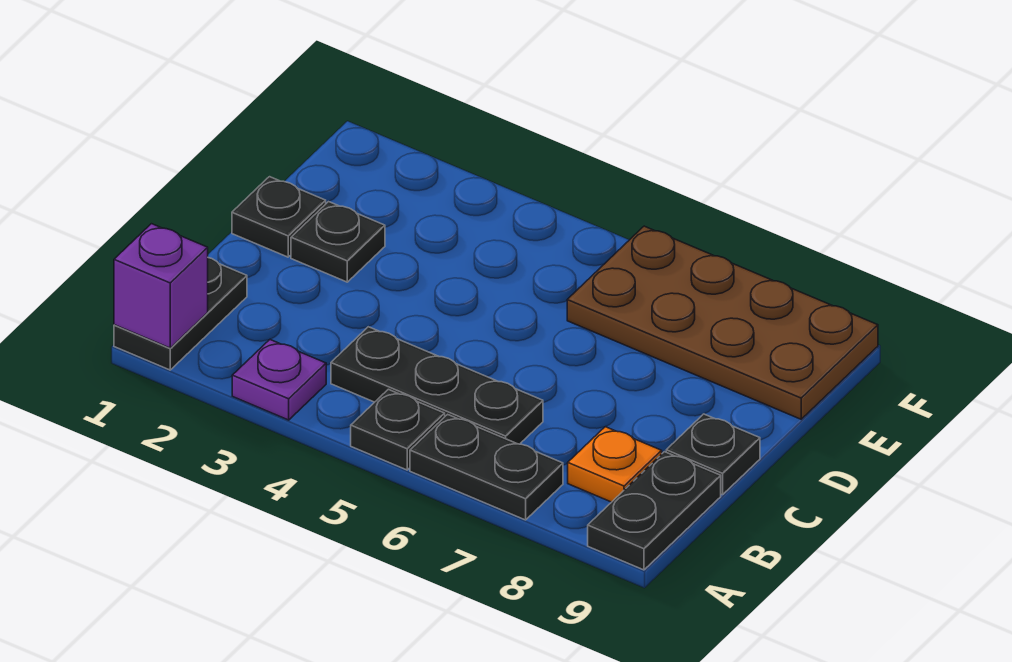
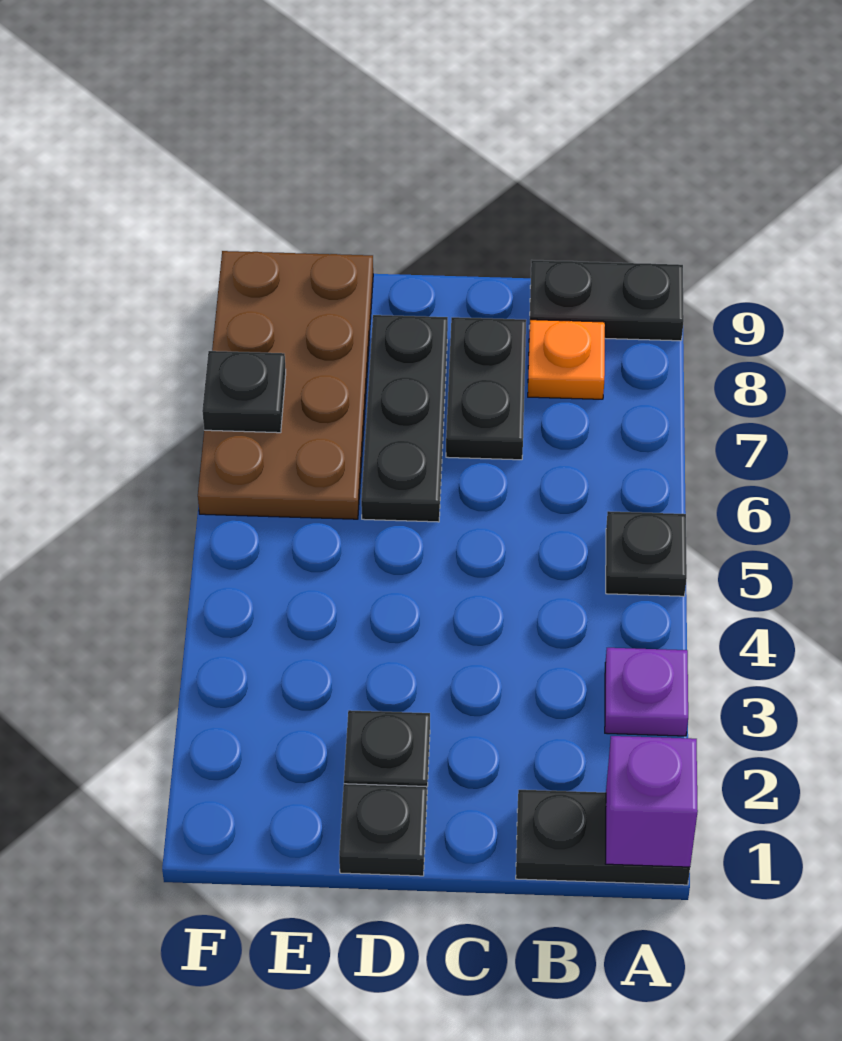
black plate A6:A7 level 1 -> black plate C7:C8 level 1
black plate B4:B6 level 1 -> black plate D6:D8 level 1
black plate C9 level 1 -> black plate F7 level 2

